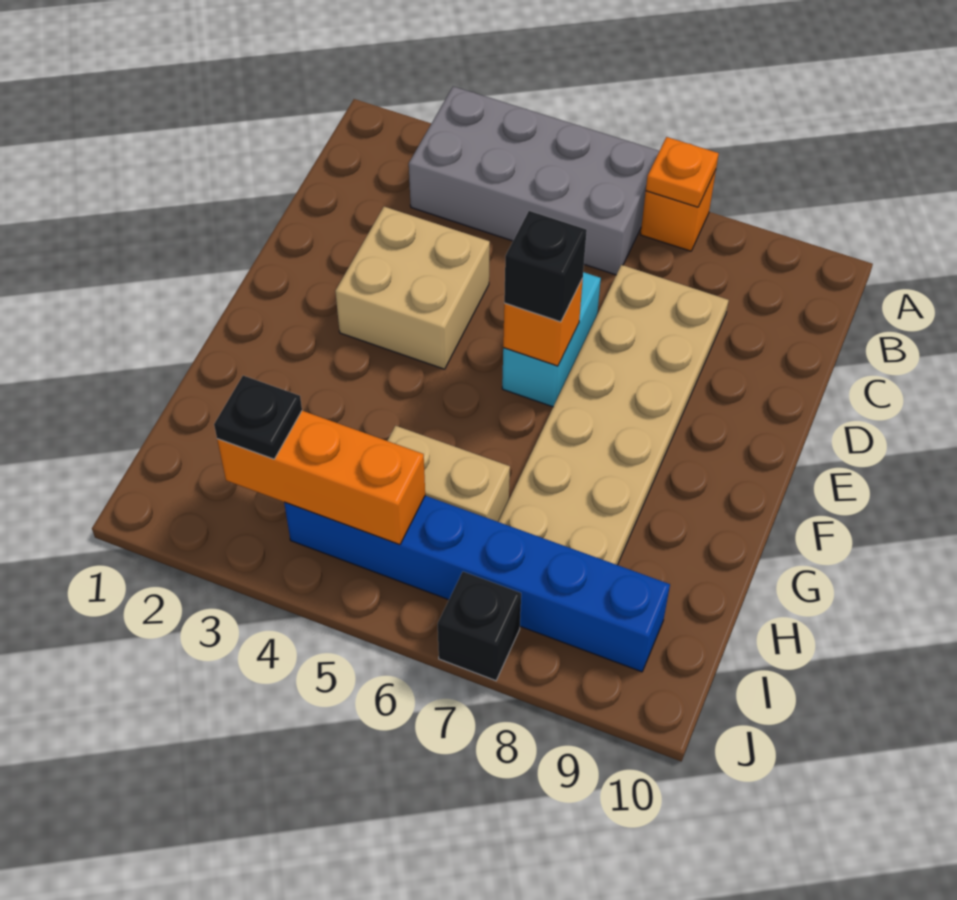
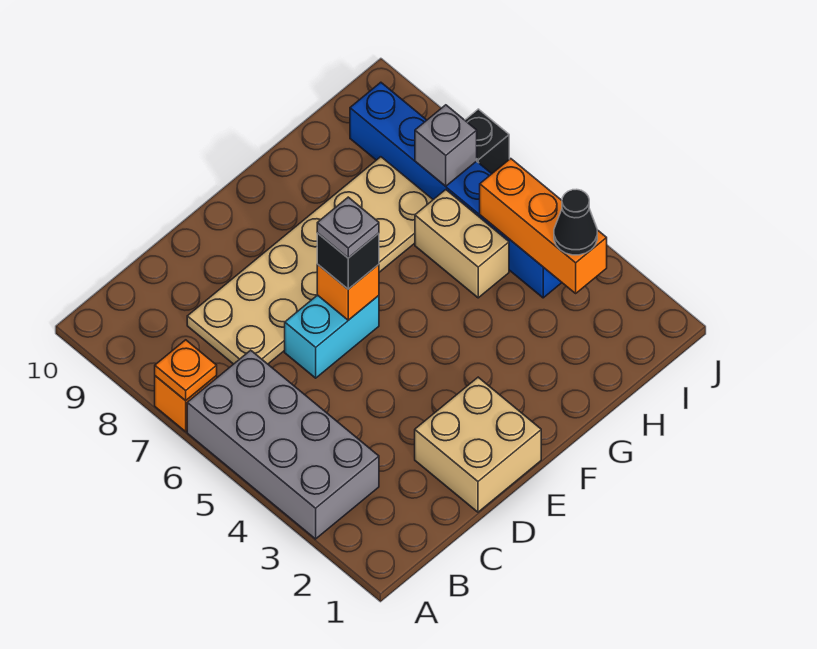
tan brick D3:E4 level 1 -> tan brick D1:E2 level 1
none -> grey plate E6 level 4
black plate I3 level 3 -> black cone I3 level 3
none -> grey brick I7 level 2

